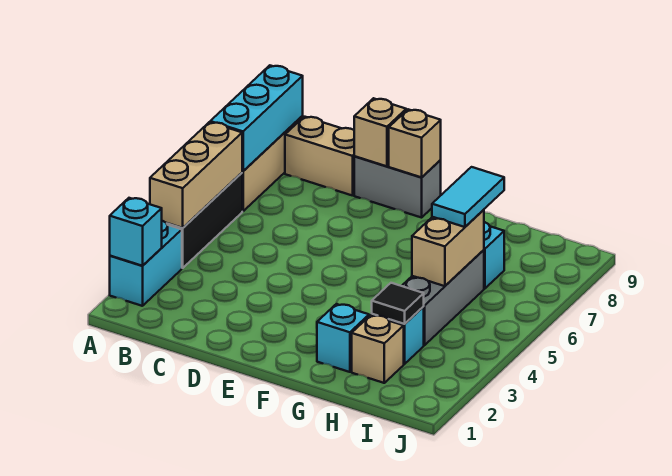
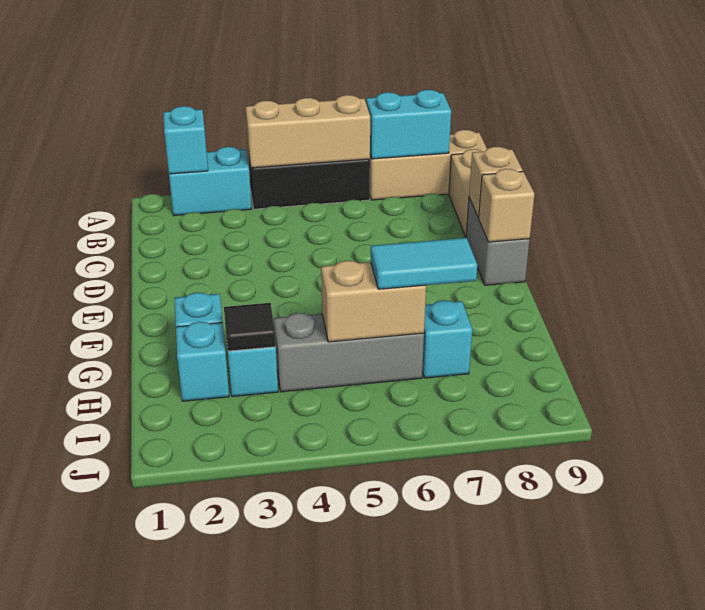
cyan brick A7:A9 level 2 -> cyan brick A7:A8 level 2
tan brick H2 level 1 -> cyan brick H2 level 1

